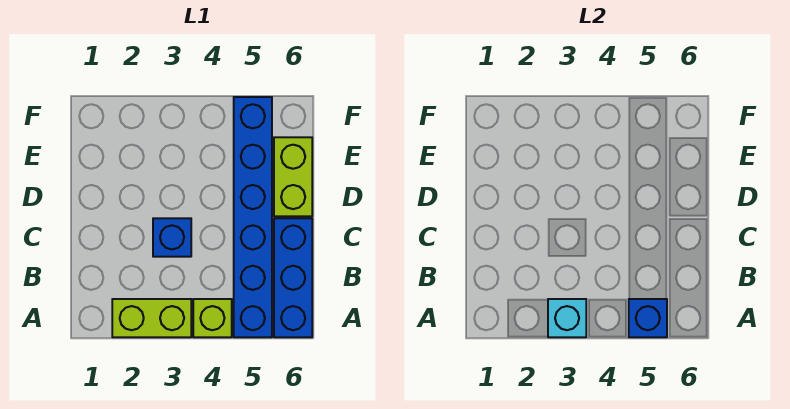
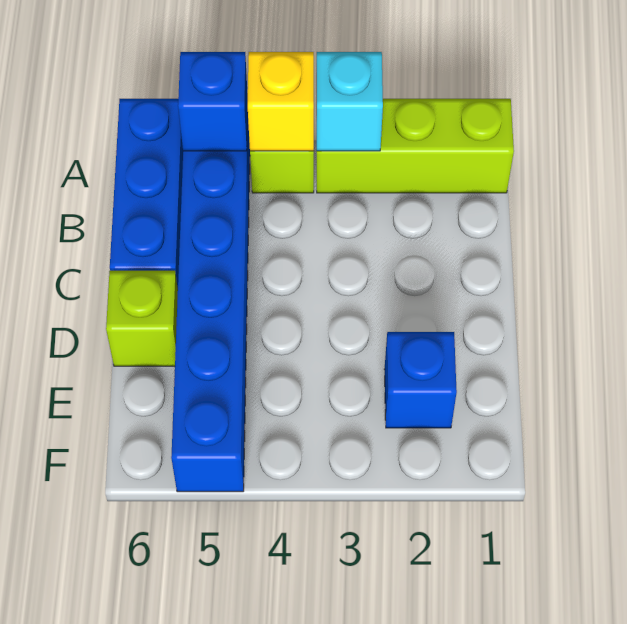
lime brick A2:A3 level 1 -> lime brick A1:A3 level 1
none -> yellow brick A4 level 2
blue brick C3 level 1 -> blue brick E2 level 1
lime brick D6:E6 level 1 -> lime brick D6 level 1

